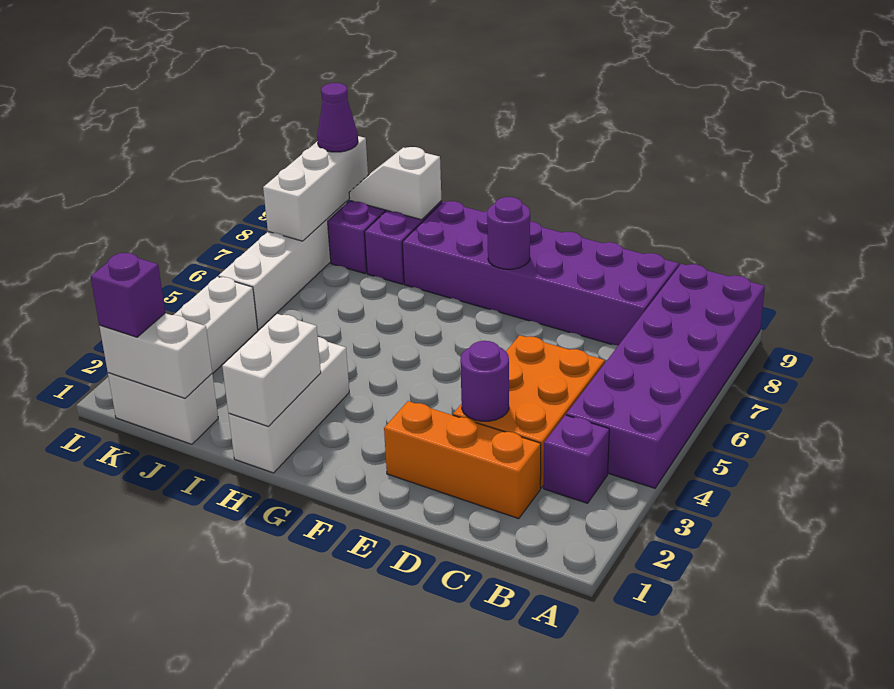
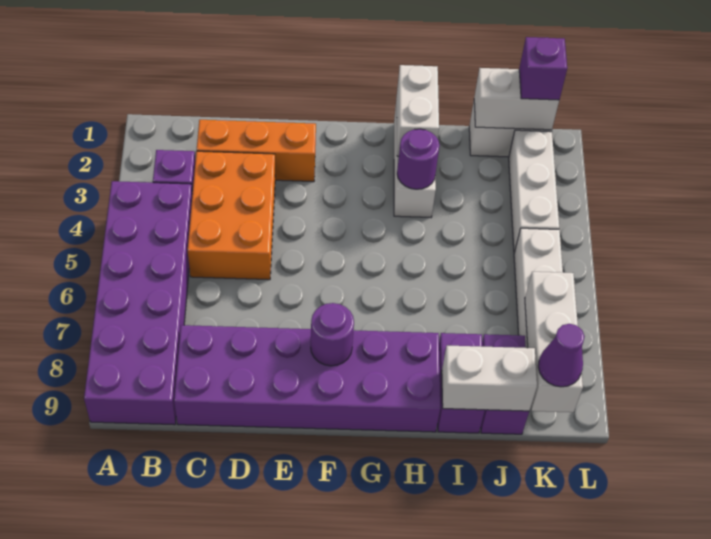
purple round brick D3 level 2 -> purple round brick H3 level 2
white slope I9:J9 level 2 top I -> white brick I9:J9 level 2

